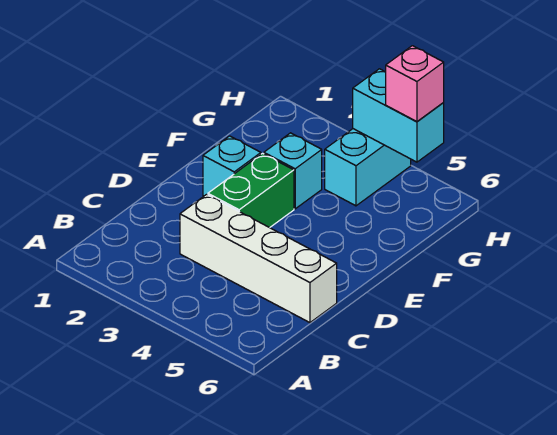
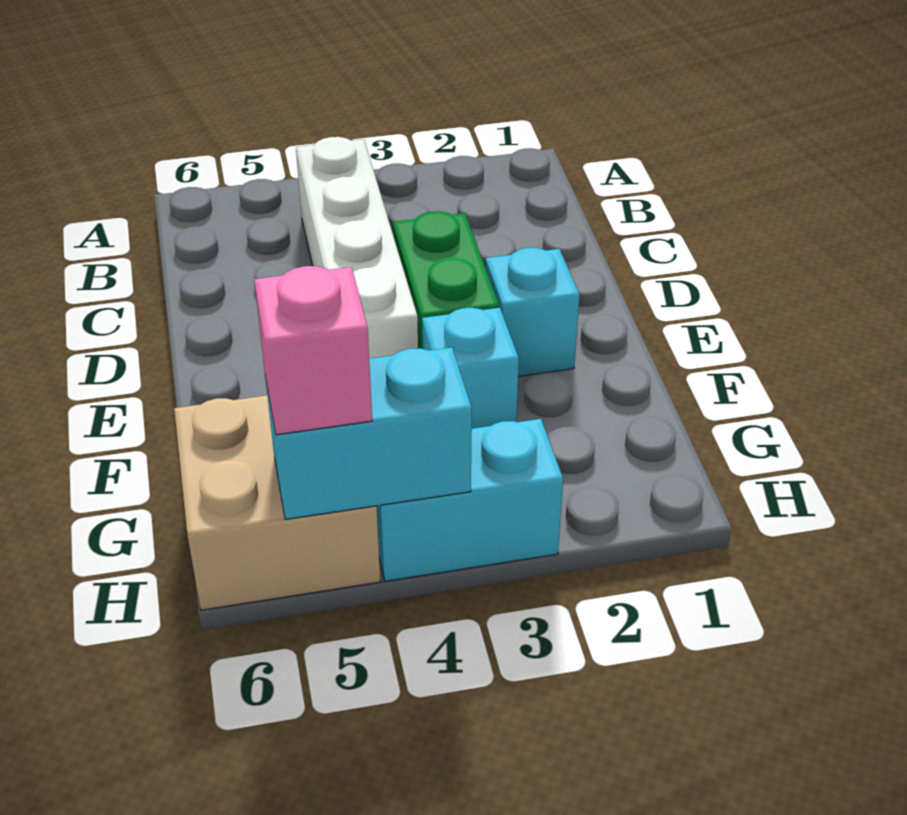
white brick C3:C6 level 1 -> white brick B4:E4 level 1
cyan brick G4:H4 level 1 -> cyan brick H3:H4 level 1
none -> tan brick G5:H6 level 1

